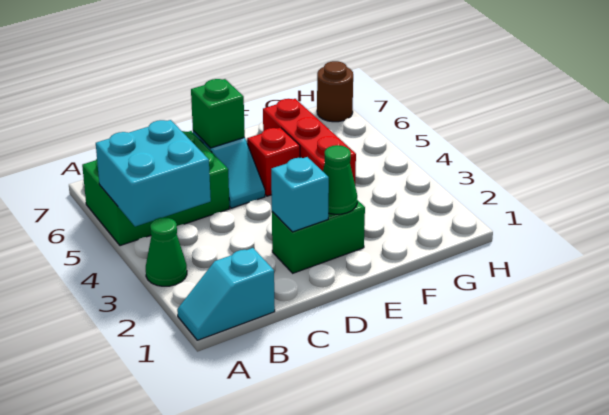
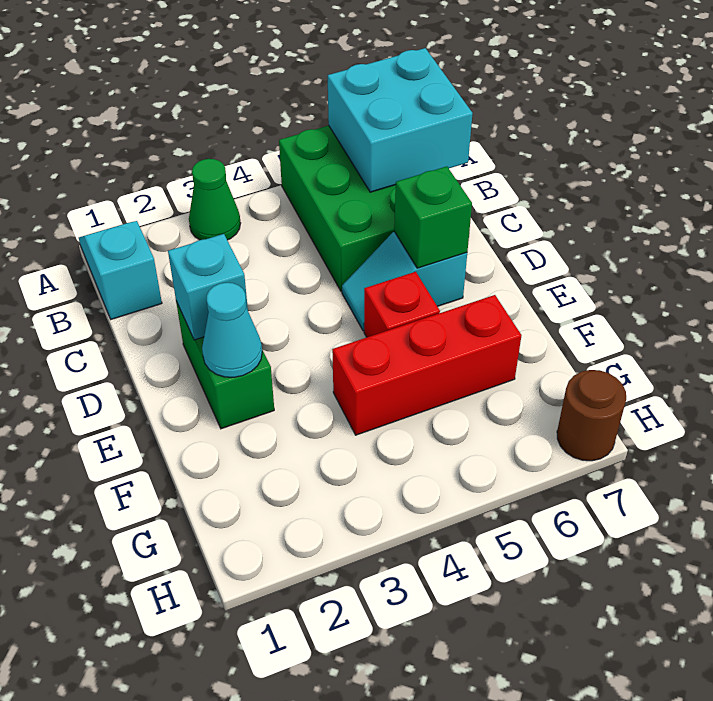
cyan brick A4:B5 level 2 -> cyan brick A6:B7 level 2
green cone E2 level 2 -> cyan cone E2 level 2

